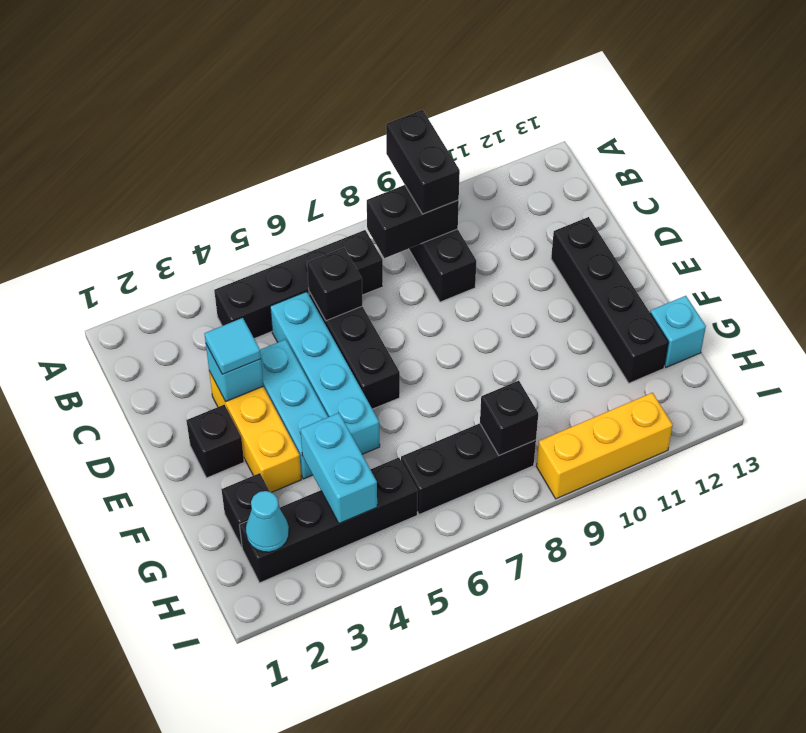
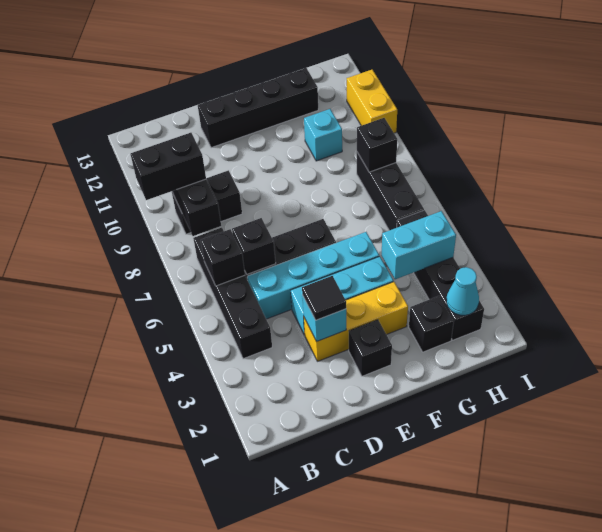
none -> black brick B6 level 2
cyan tile D3 level 3 -> black tile D3 level 3
cyan brick G13 level 1 -> cyan brick G10 level 1
yellow brick I9:I11 level 1 -> yellow brick I10:I11 level 1

